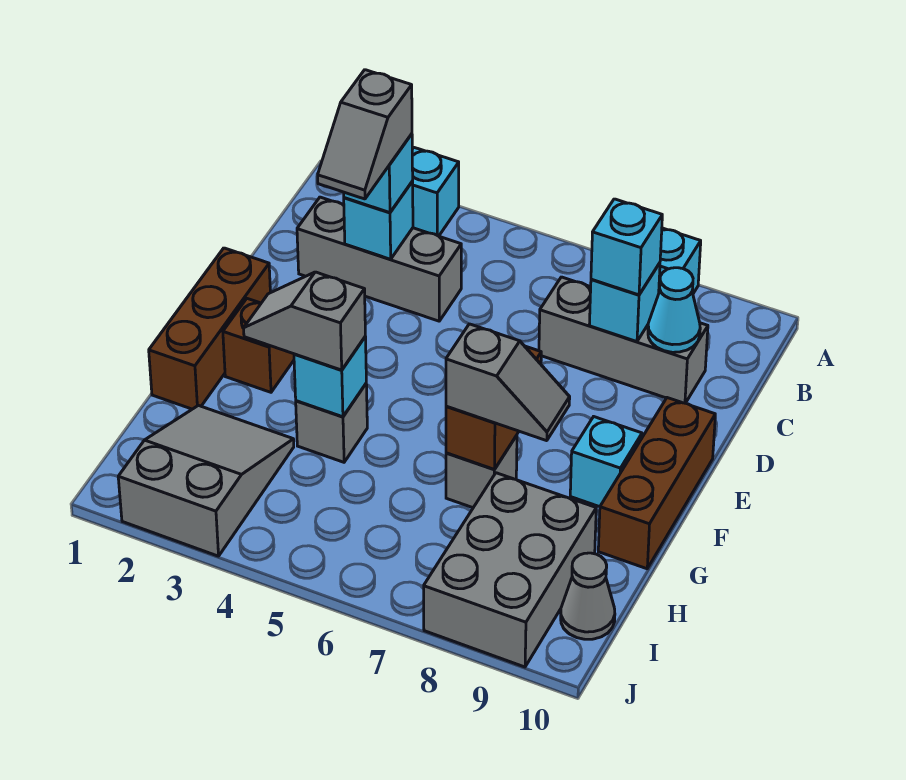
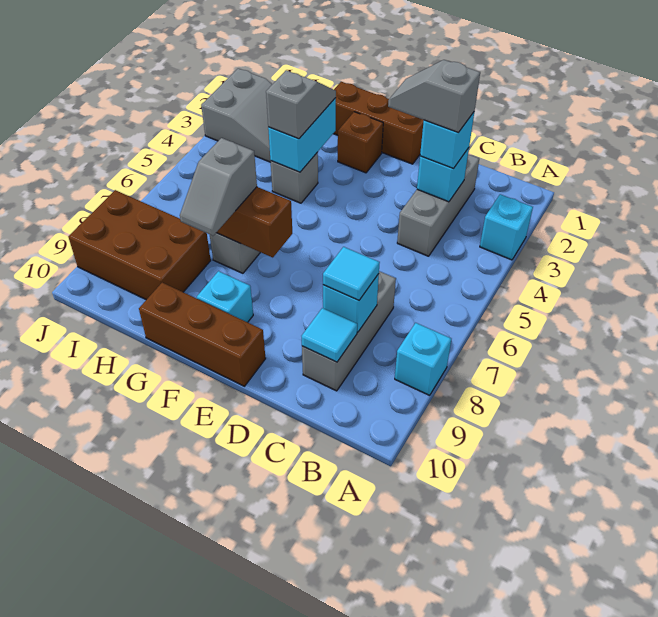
cyan brick C8 level 3 -> cyan tile C8 level 3
cyan cone C9 level 2 -> cyan tile C9 level 2
cyan brick G4 level 2 -> cyan brick G3:G4 level 2
grey brick H8:J9 level 1 -> brown brick H8:J9 level 1
grey cone I10 level 1 -> none

